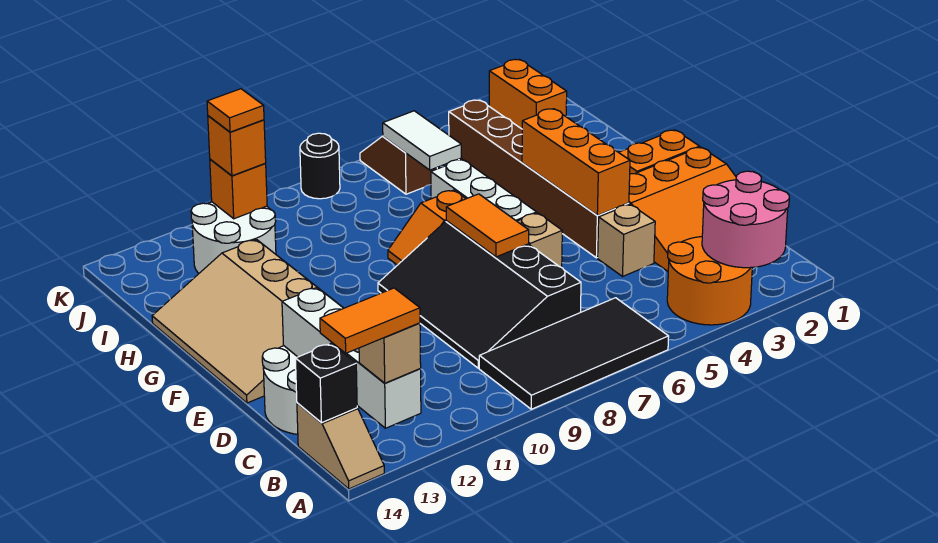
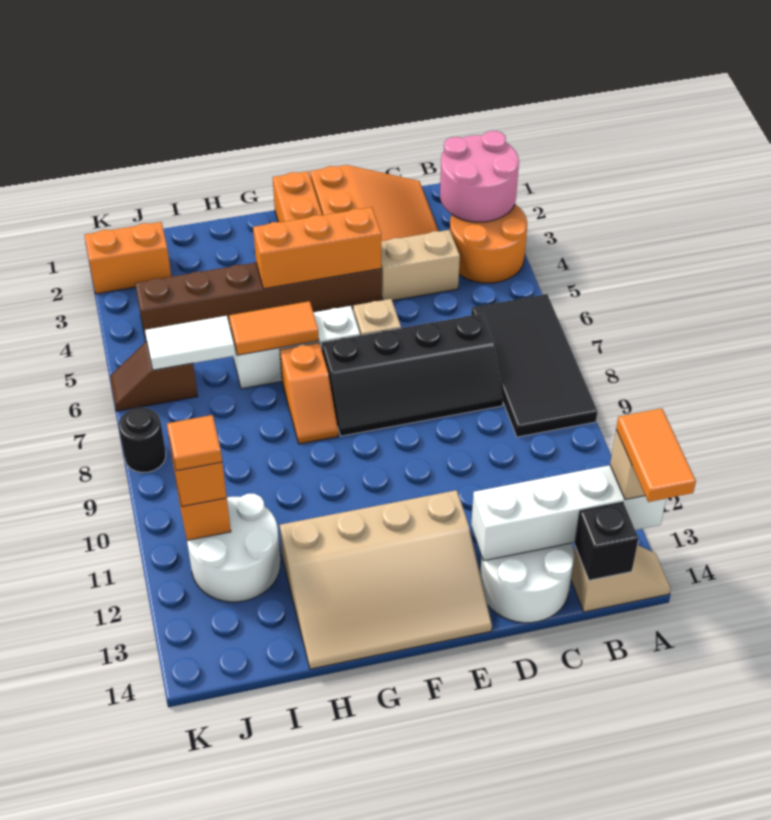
black slope C7:F9 level 1 top 7 -> black slope C7:F8 level 1 top 7
tan brick D4 level 1 -> tan brick C4:D4 level 1
orange tile E7:F7 level 2 -> orange tile G6:H6 level 2

